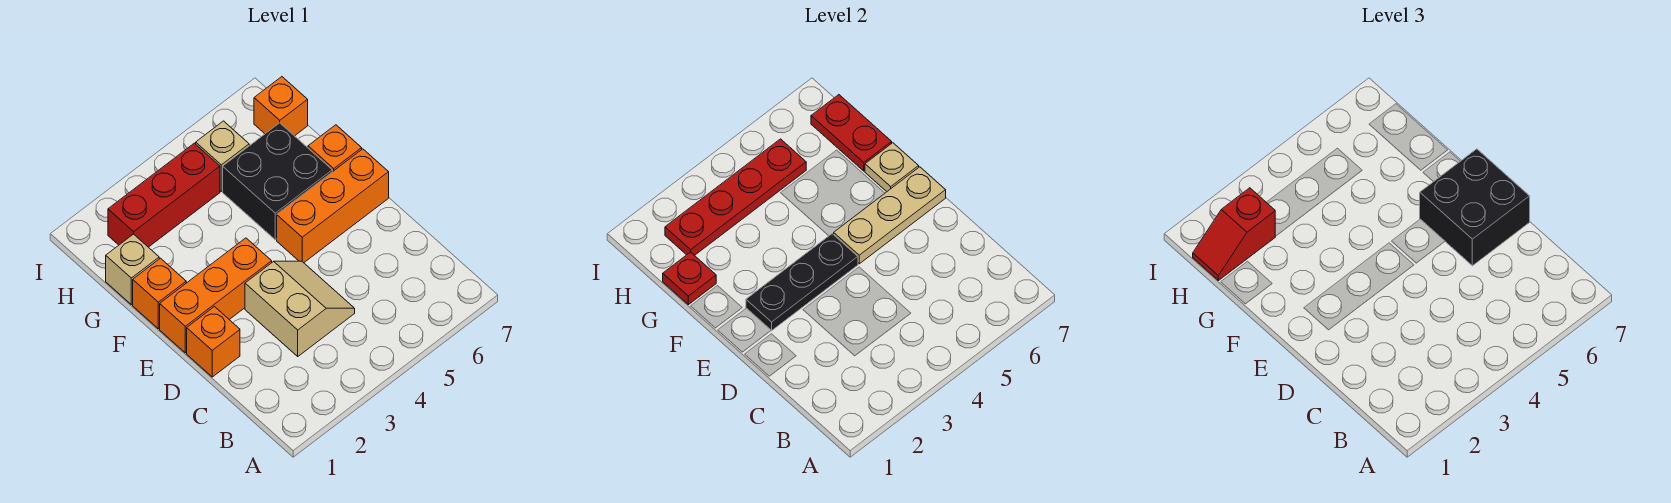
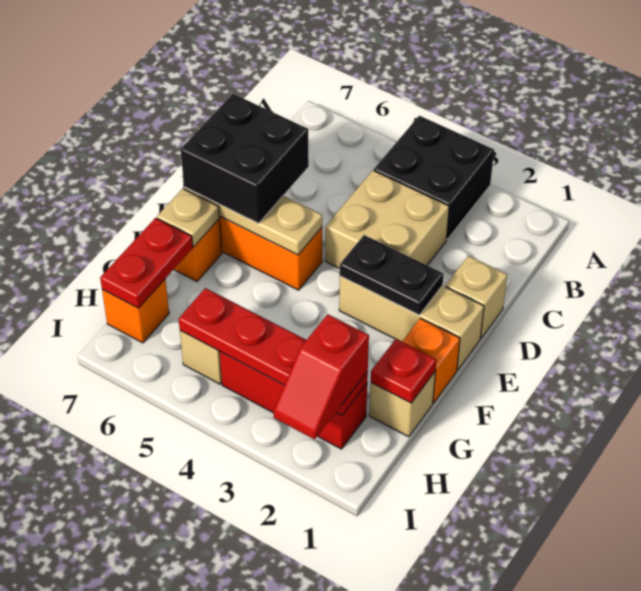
tan slope C3:D4 level 1 top 3 -> tan brick C3:D4 level 1
orange brick D1 level 1 -> tan brick D1 level 1
orange brick E1:E3 level 1 -> tan brick E1:E3 level 1
black plate E2:E4 level 2 -> black plate E2:E3 level 2
black brick F5:G6 level 1 -> black brick A3:B4 level 1
red slope H1:H2 level 3 top 2 -> red slope H2:I2 level 3 top H

